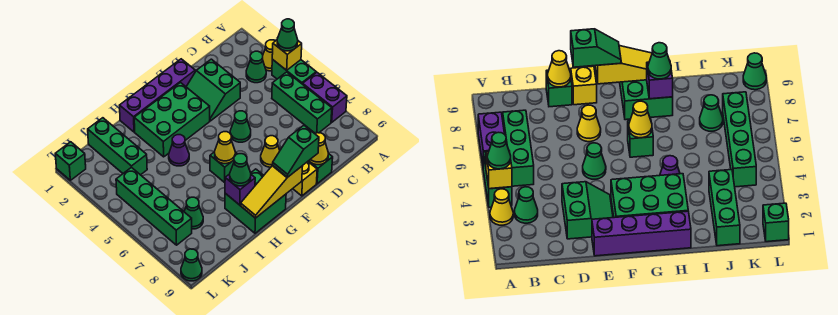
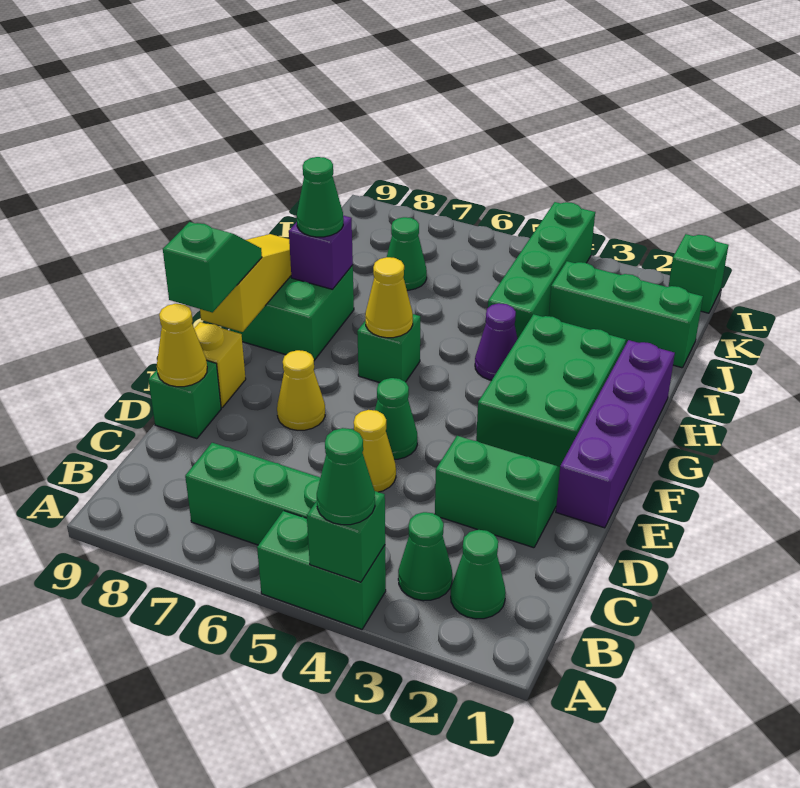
yellow cone A3 level 1 -> yellow cone D5 level 1
yellow brick A4 level 2 -> green brick A4 level 2
purple brick A6:A7 level 1 -> none
green brick K4:K7 level 1 -> green brick I4:L4 level 1
green cone L9 level 1 -> green cone B2 level 1

